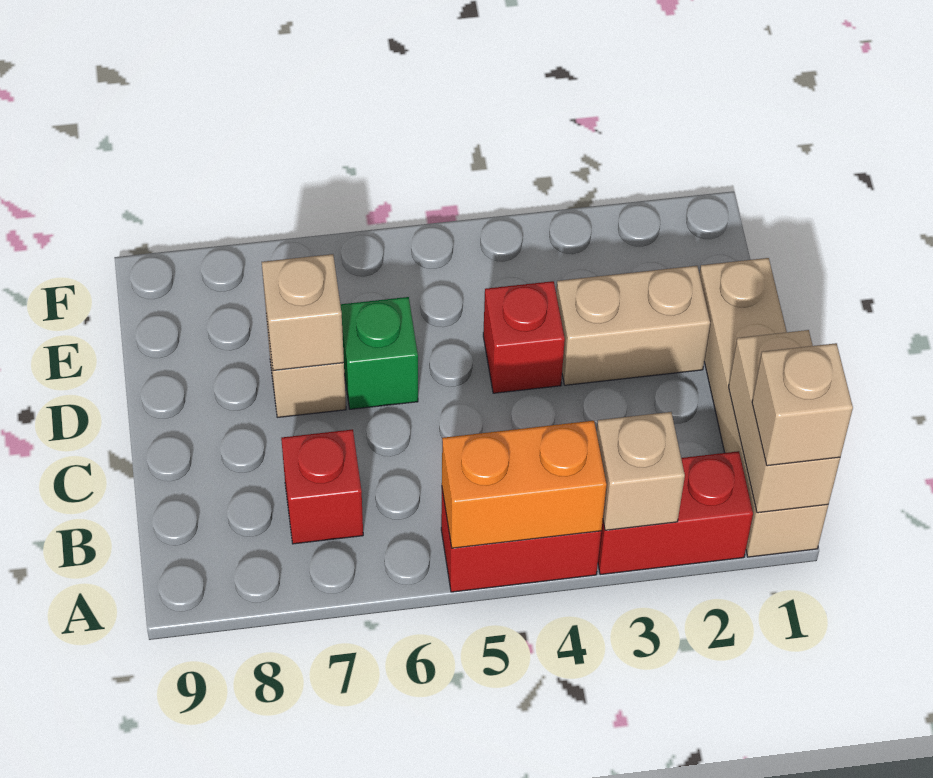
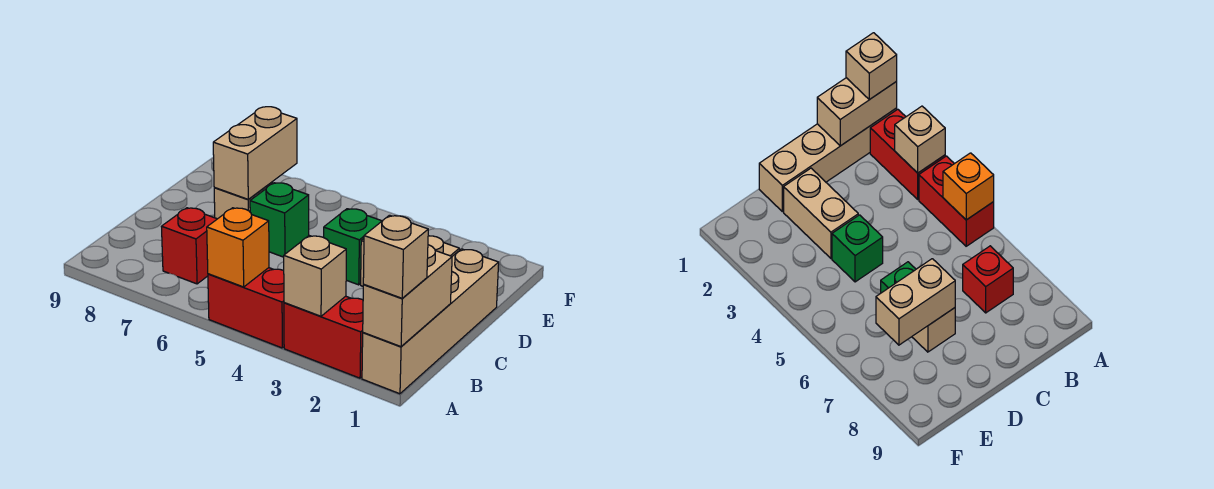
orange brick A4:A5 level 2 -> orange brick A5 level 2
red brick D4 level 1 -> green brick D4 level 1
tan brick D7 level 2 -> tan brick D7:E7 level 2

